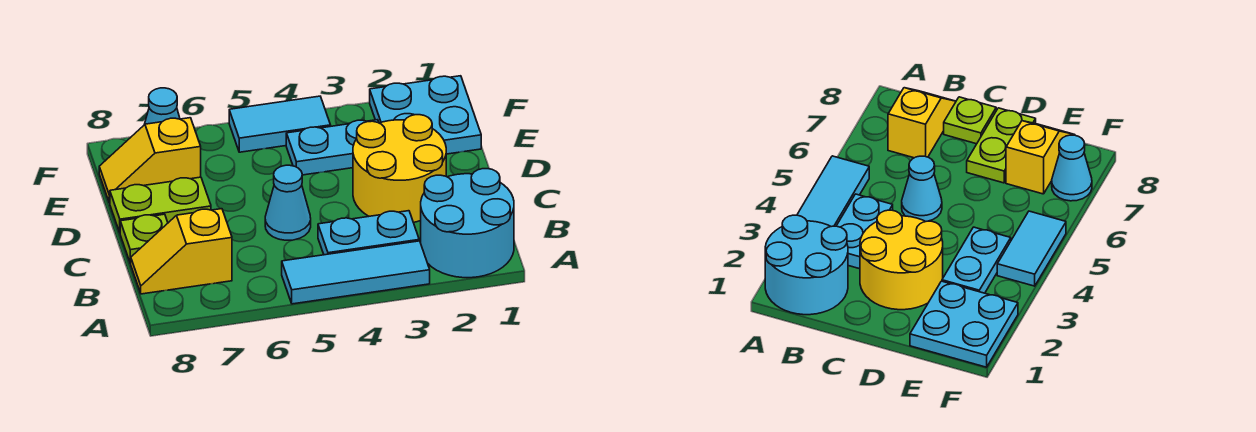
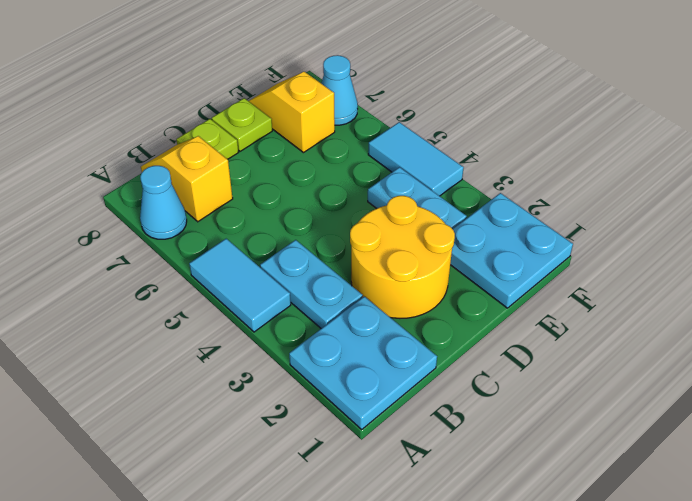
cyan round brick A1:B2 level 1 -> cyan plate A1:B2 level 1
cyan tile A3:A5 level 1 -> cyan tile A4:A5 level 1
cyan cone C5 level 1 -> cyan cone A7 level 1
lime plate D7:D8 level 1 -> lime plate D8 level 1

